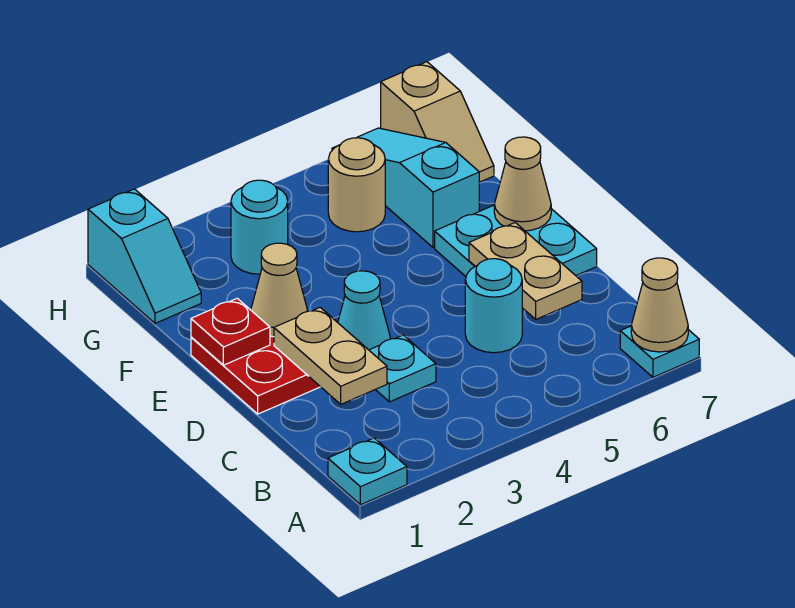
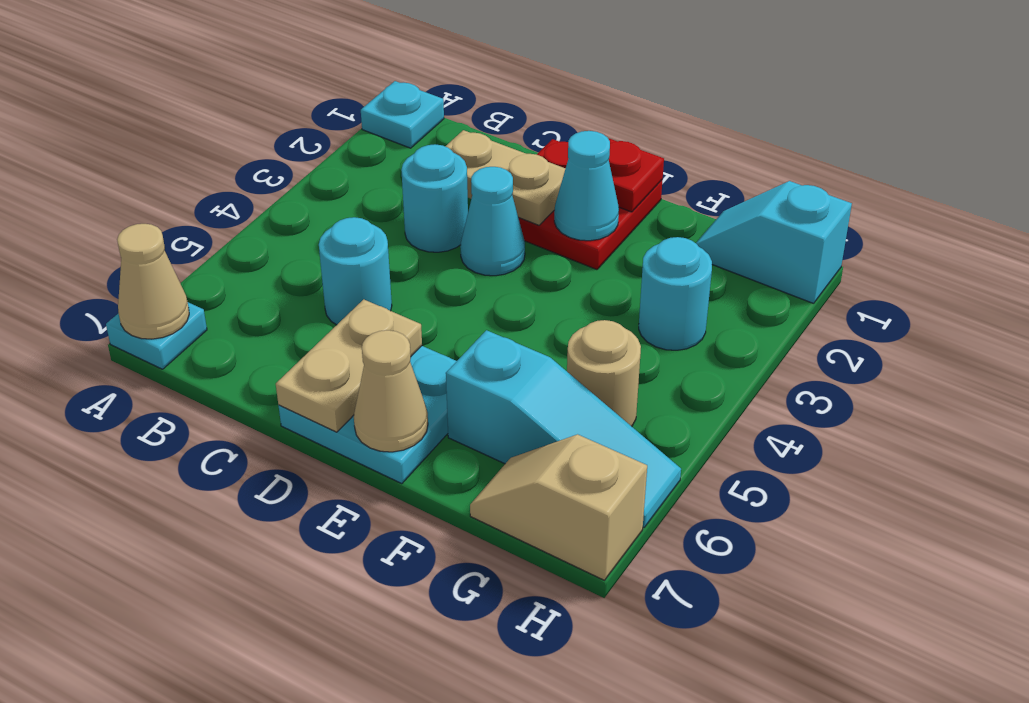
cyan plate C3 level 1 -> cyan round brick C3 level 1
tan plate C6:D6 level 2 -> tan plate D6:D7 level 2
tan cone E2 level 2 -> cyan cone E2 level 2

